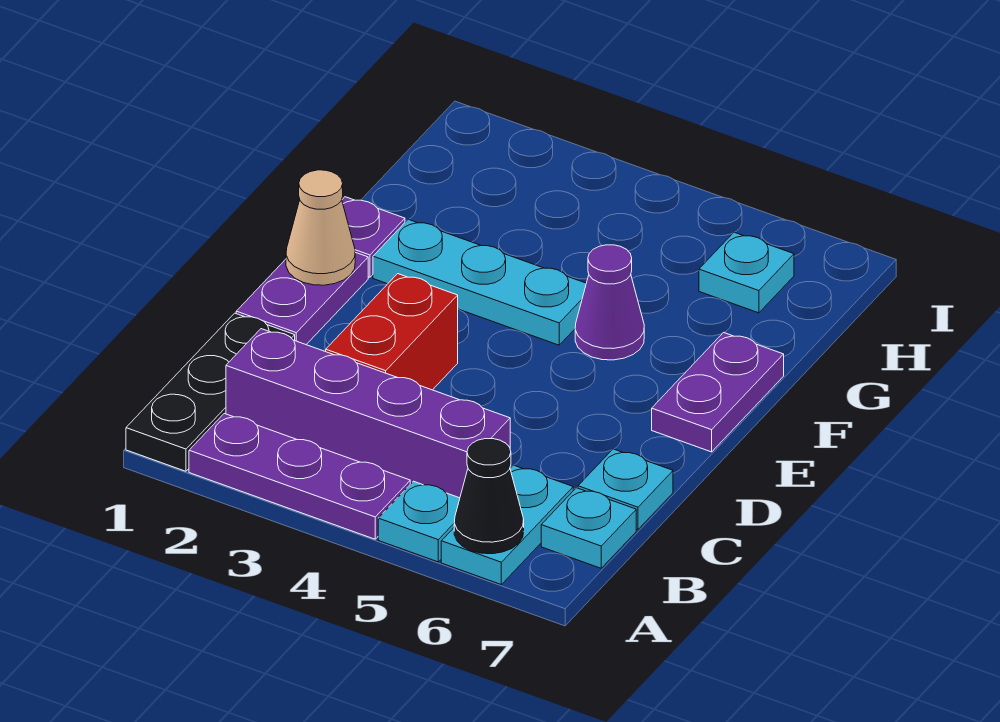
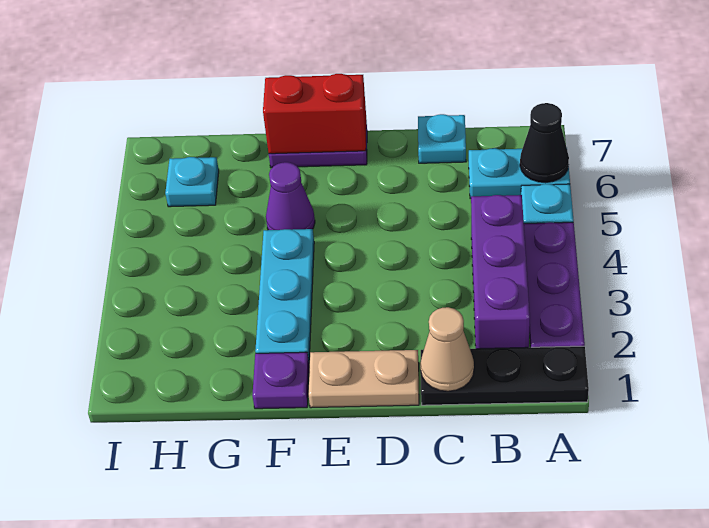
purple brick B2:B5 level 1 -> purple brick B2:B4 level 1
cyan plate B7 level 1 -> none
red brick C3:D3 level 1 -> red brick E7:F7 level 2
purple plate D1:E1 level 1 -> tan plate D1:E1 level 1
tan cone E1 level 2 -> tan cone C1 level 2

